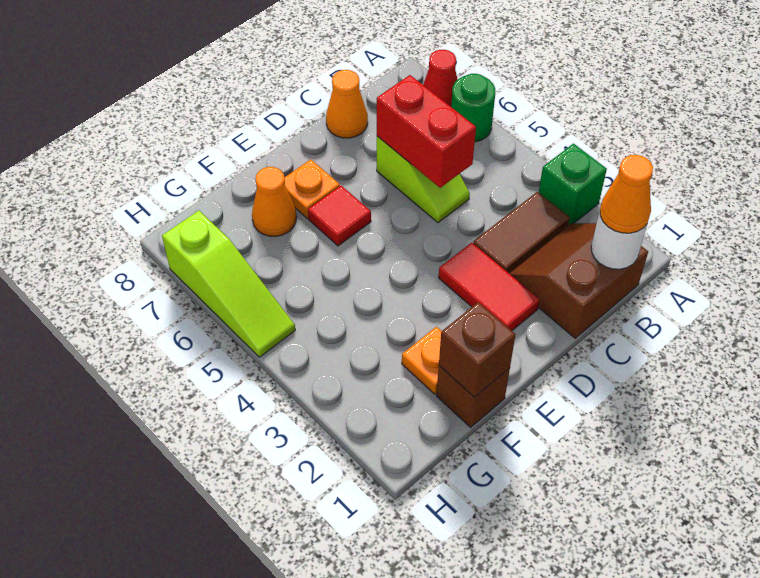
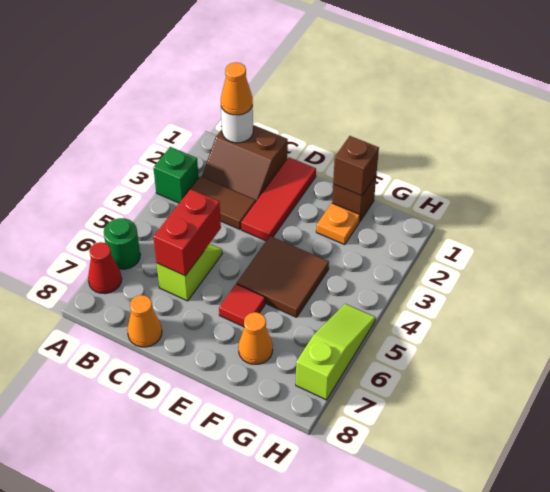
red tile D2:D3 level 1 -> red tile D1:D3 level 1
none -> brown tile E4:F5 level 1
orange plate E7 level 1 -> none

